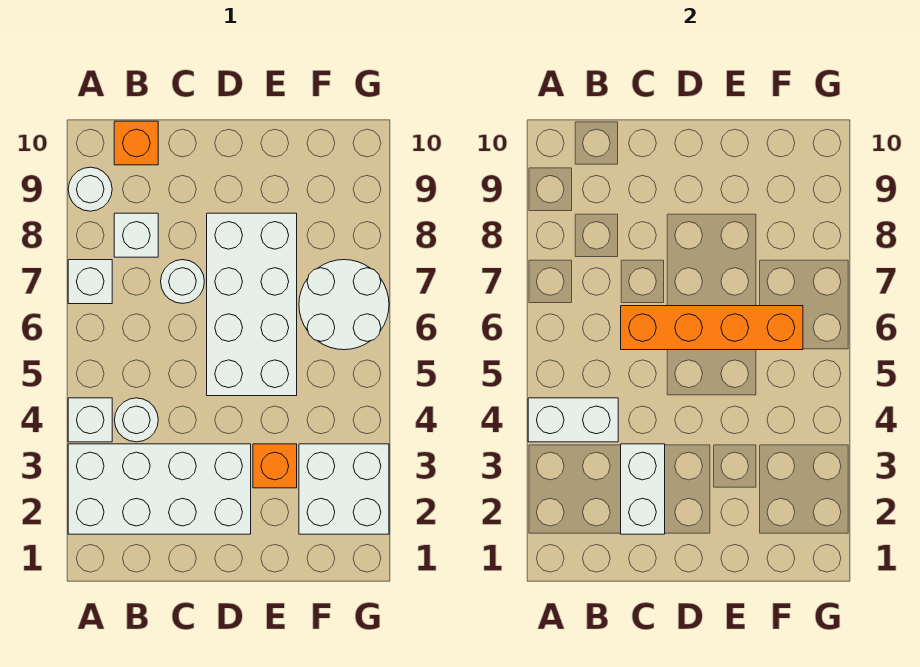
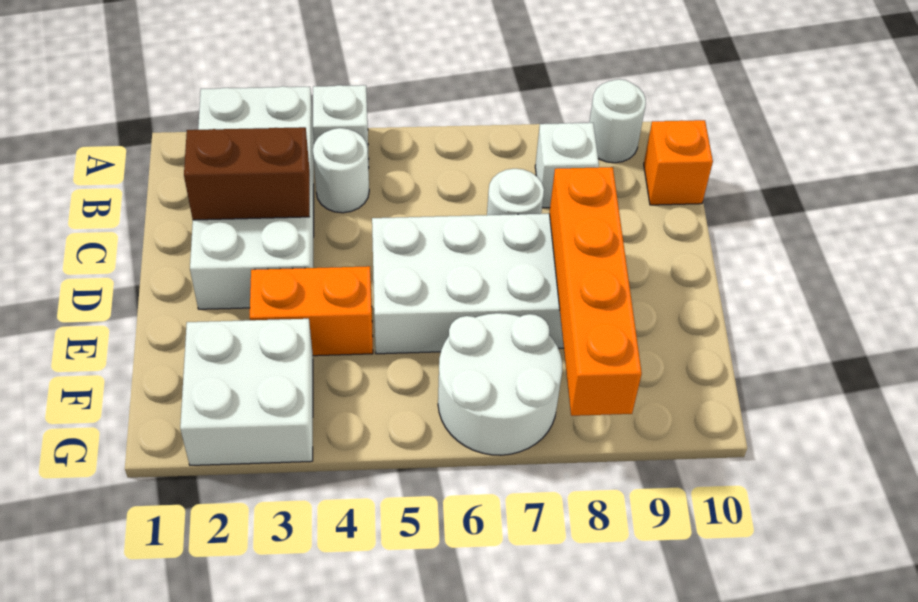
white brick A4:B4 level 2 -> none
white brick A7 level 1 -> none
white brick C2:C3 level 2 -> brown brick C2:C3 level 2
orange brick C6:F6 level 2 -> orange brick D8:G8 level 2
orange brick E3 level 1 -> orange brick E3:E4 level 1

